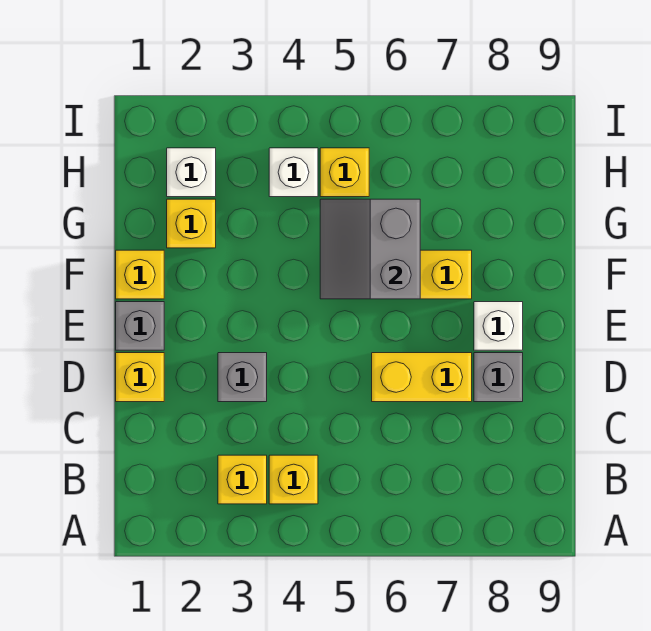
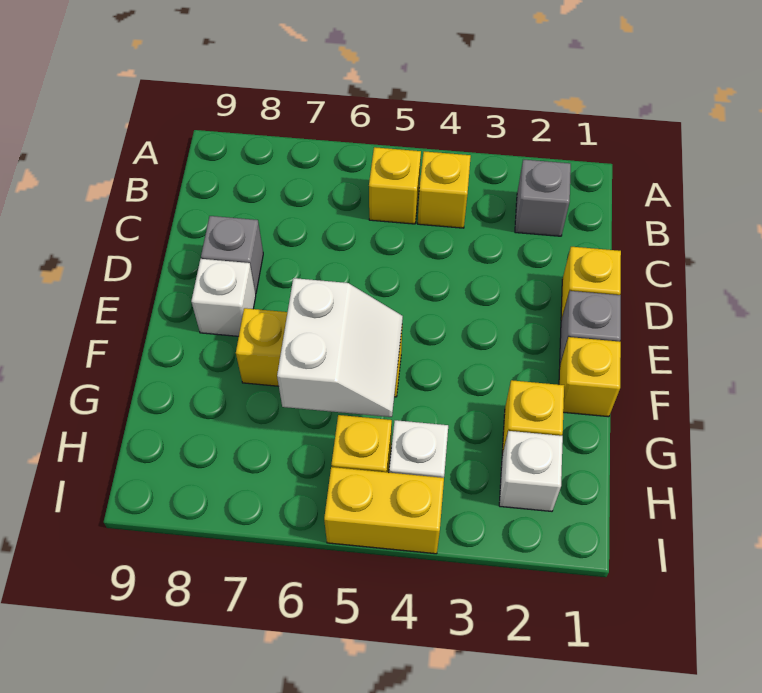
yellow brick B3 level 1 -> yellow brick B5 level 1
grey brick D3 level 1 -> grey brick B2 level 1
yellow brick D6:D7 level 1 -> yellow brick I4:I5 level 1
grey slope F5:G6 level 2 top 6 -> white slope F5:G6 level 2 top 6

